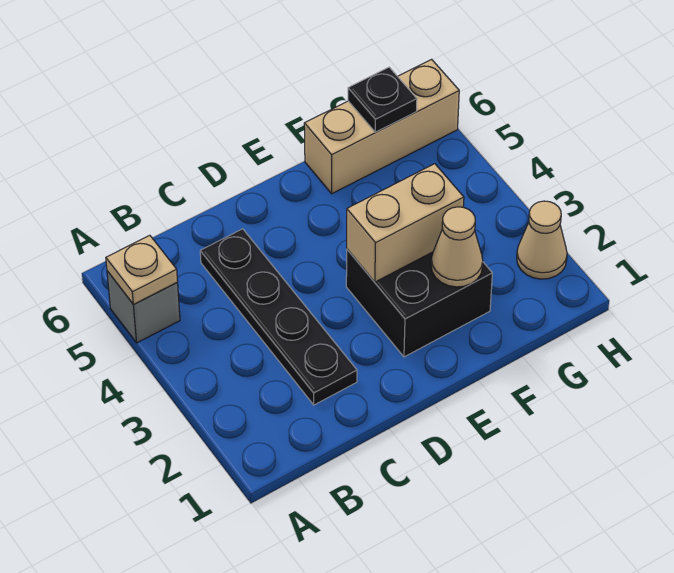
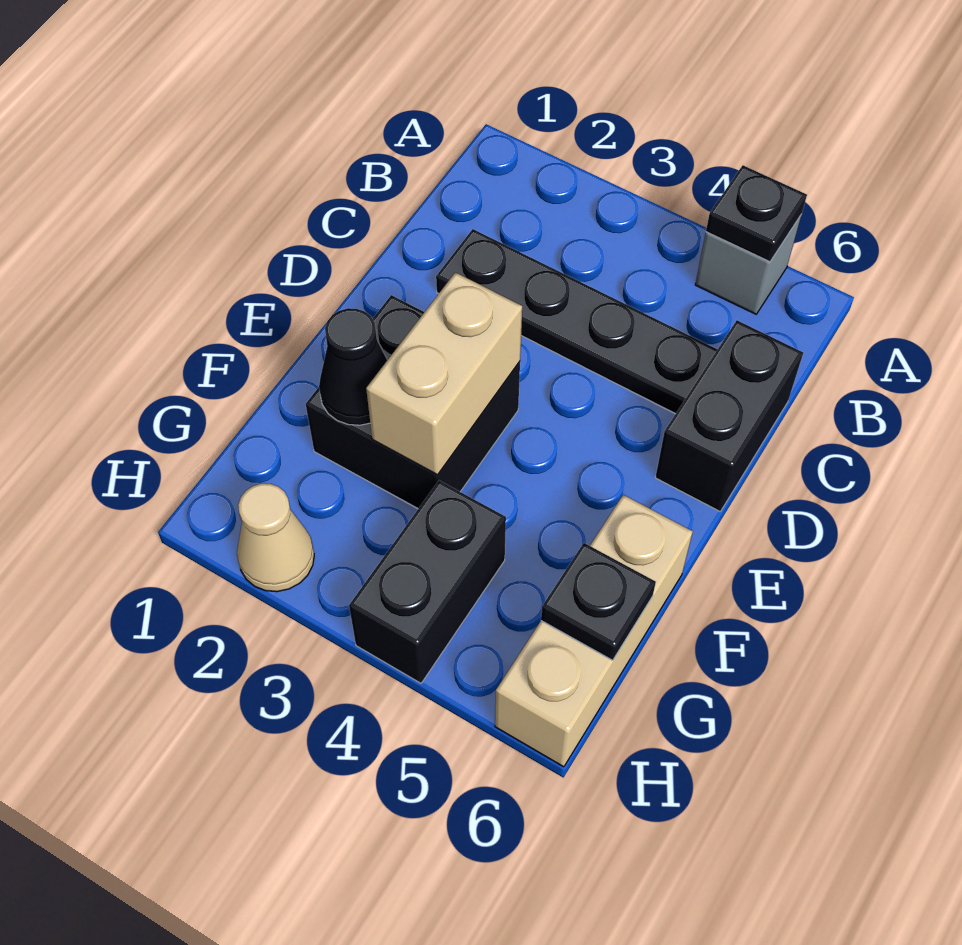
tan plate A5 level 2 -> black plate A5 level 2
none -> black brick C6:D6 level 1
tan cone F2 level 2 -> black cone F2 level 2
none -> black brick G4:H4 level 1

